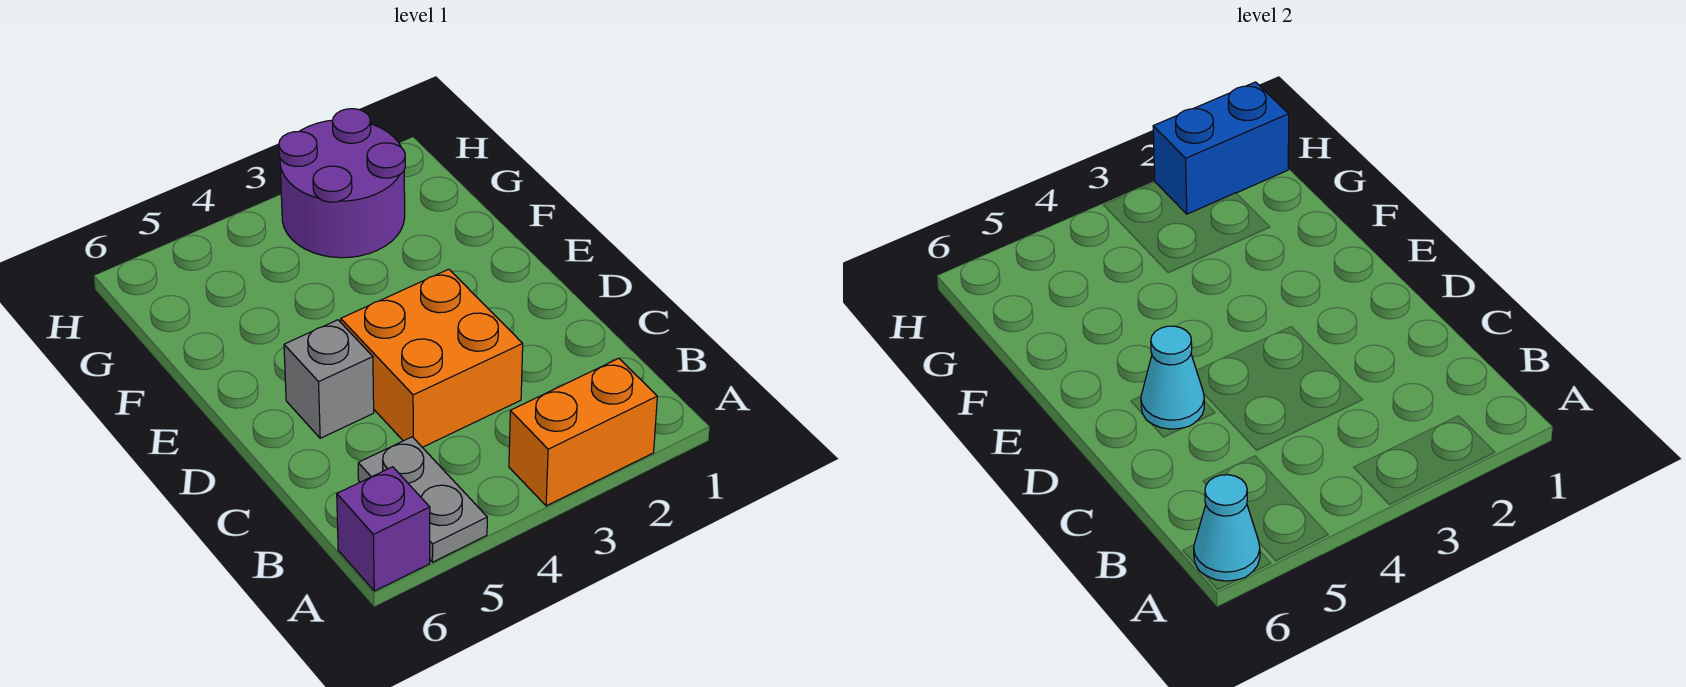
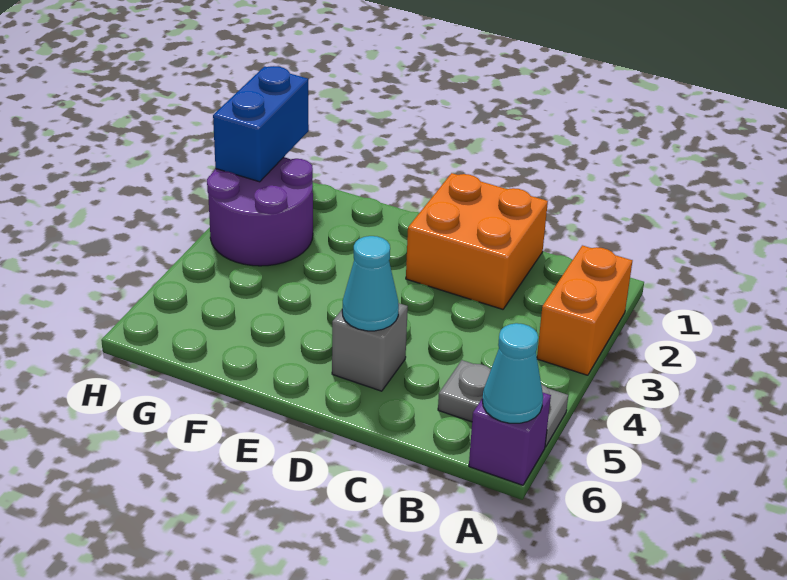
orange brick C3:D4 level 1 -> orange brick C1:D2 level 1

